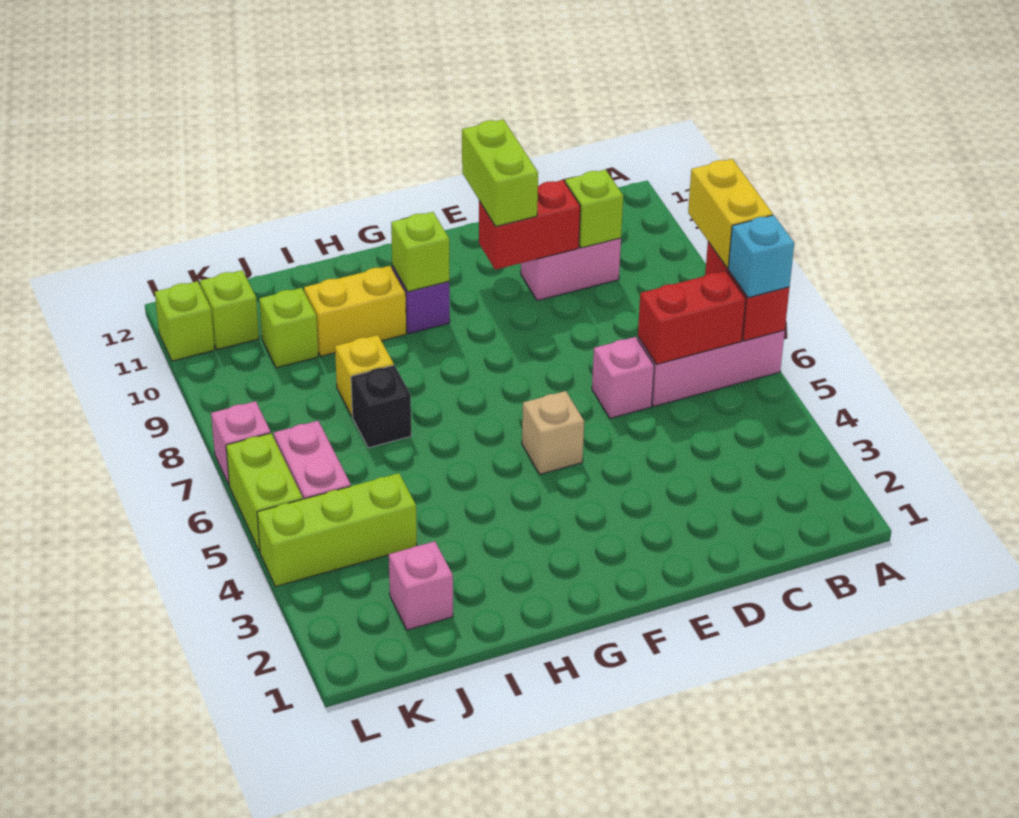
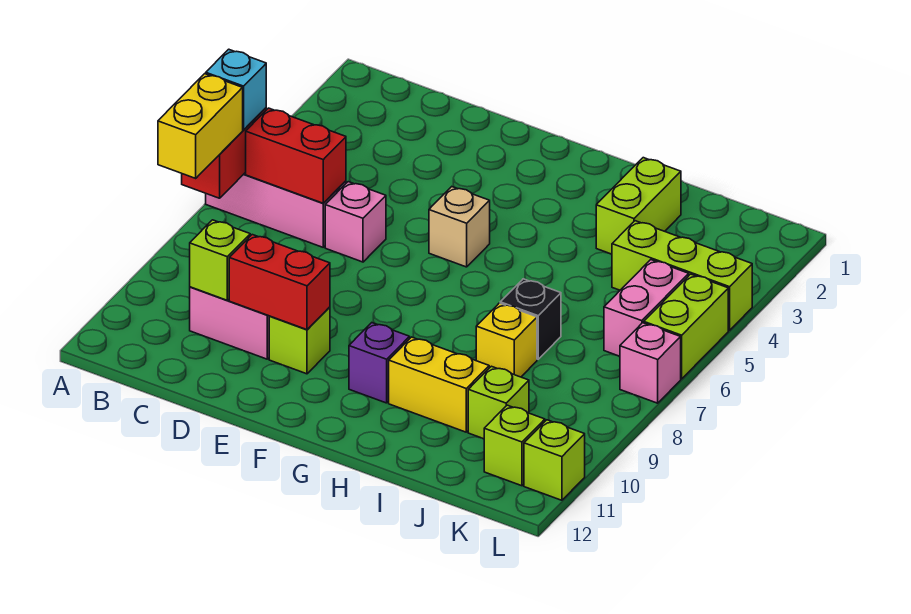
lime brick E10:E11 level 3 -> lime brick I2:I3 level 1
lime brick G10 level 2 -> lime brick E10 level 1
pink brick J2 level 1 -> none

